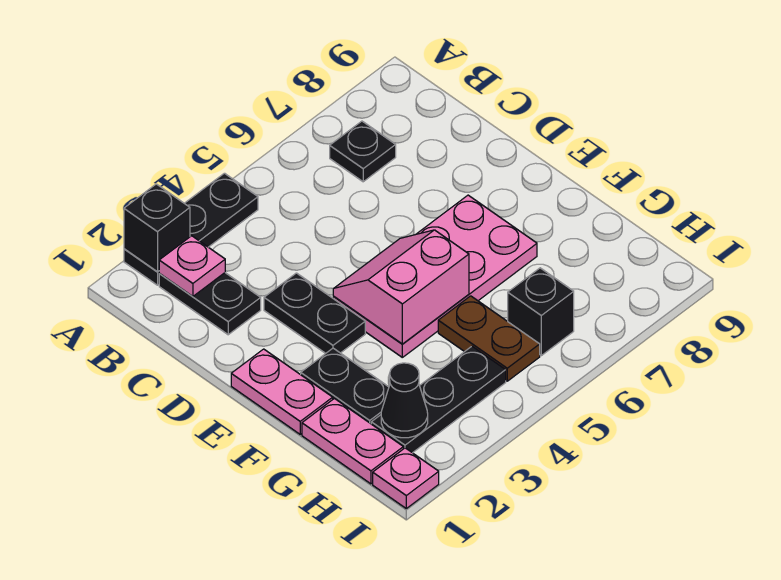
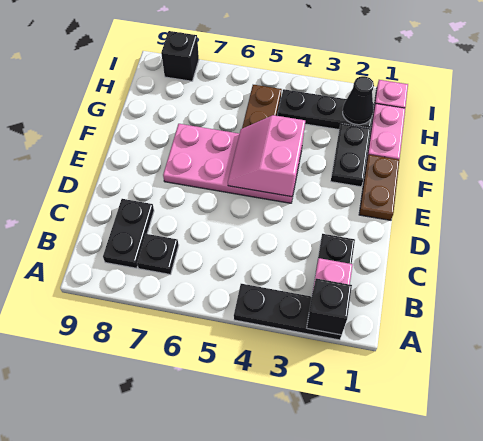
black plate D3:E3 level 1 -> black plate B8:C8 level 1
pink plate E1:F1 level 1 -> brown plate E1:F1 level 1
pink slope E4:F5 level 2 top F -> pink slope E4:F5 level 2 top 4
black brick H6 level 1 -> black brick I8 level 1

